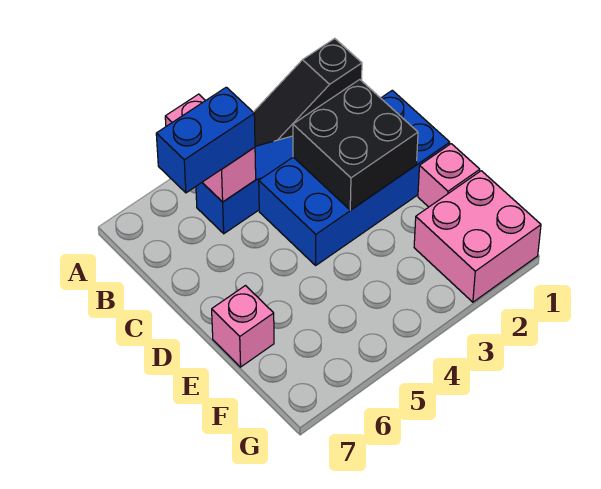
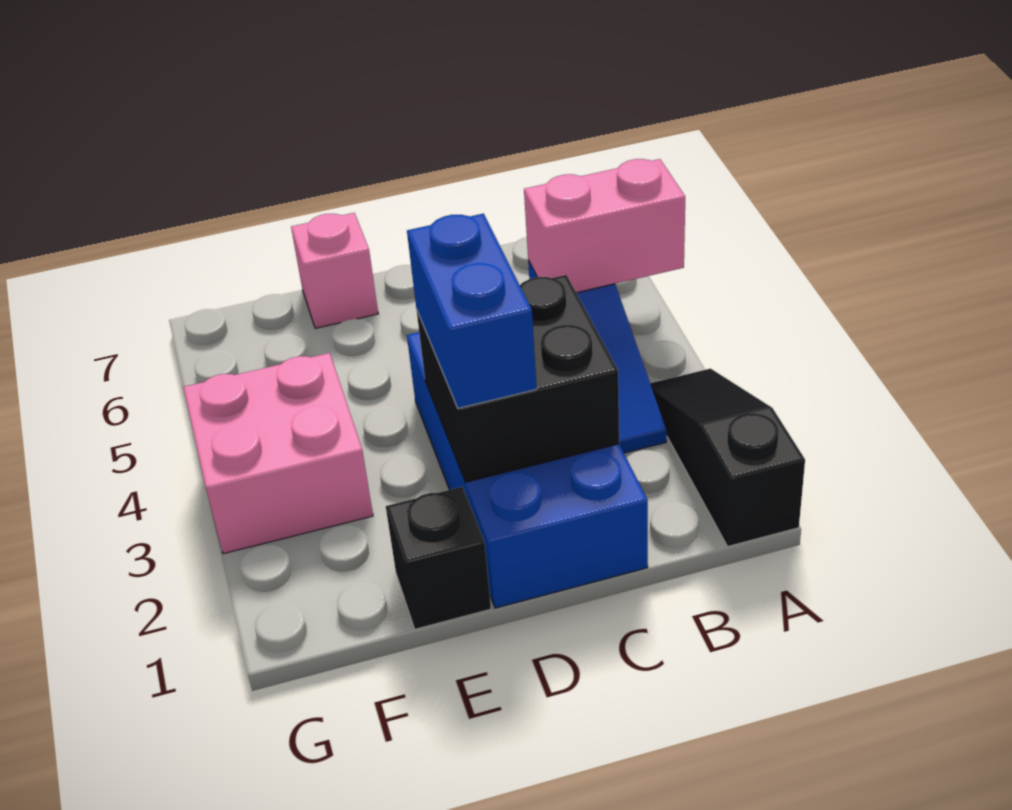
blue brick B5:B6 level 3 -> blue brick D2:D3 level 3
pink brick E1 level 1 -> black brick E1 level 1
pink brick F1:G2 level 1 -> pink brick F3:G4 level 1

